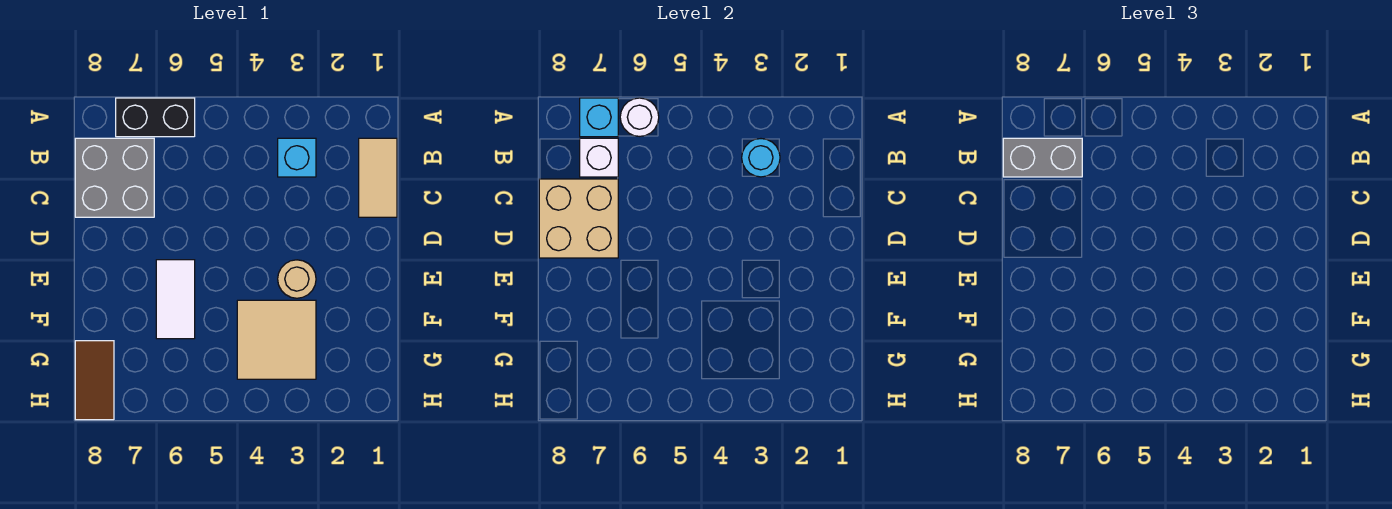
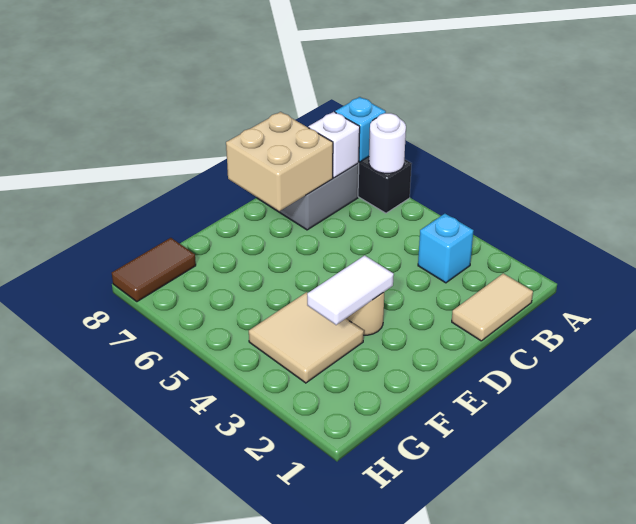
cyan round brick B3 level 2 -> none
grey brick B7:B8 level 3 -> none
white tile E6:F6 level 1 -> white tile E3:F3 level 2

